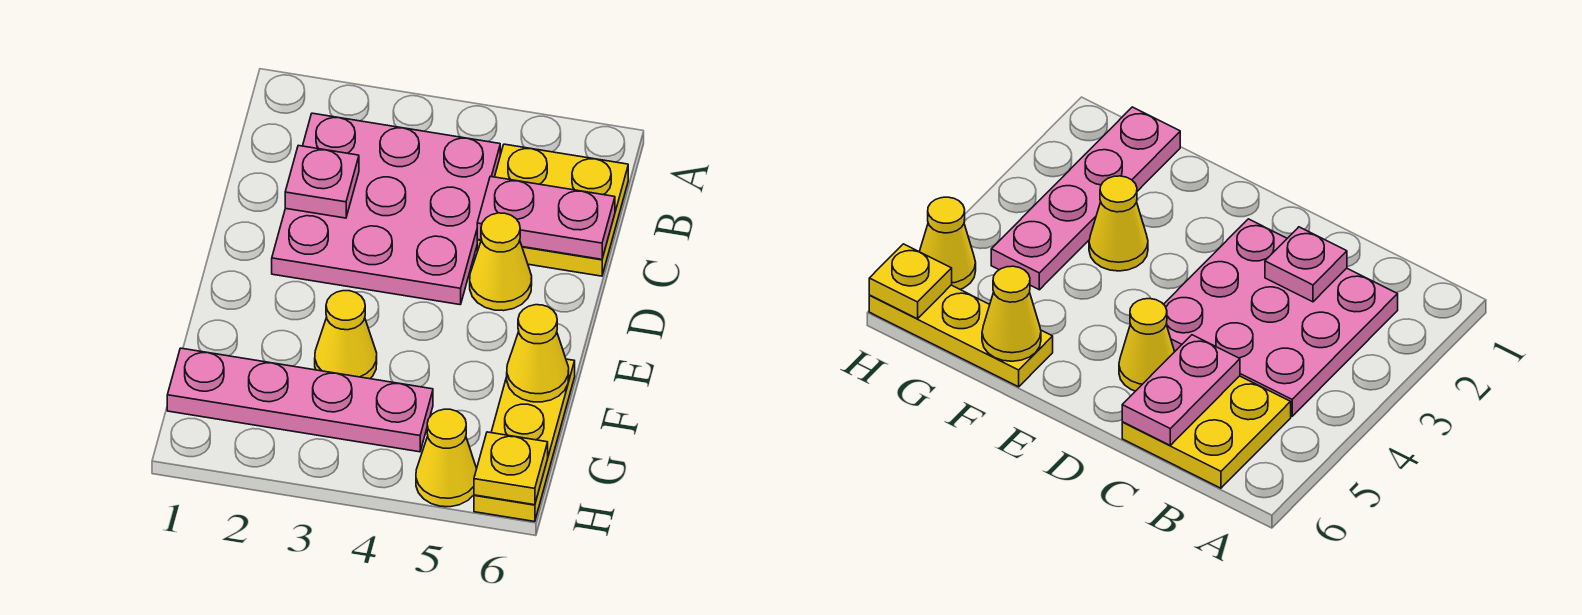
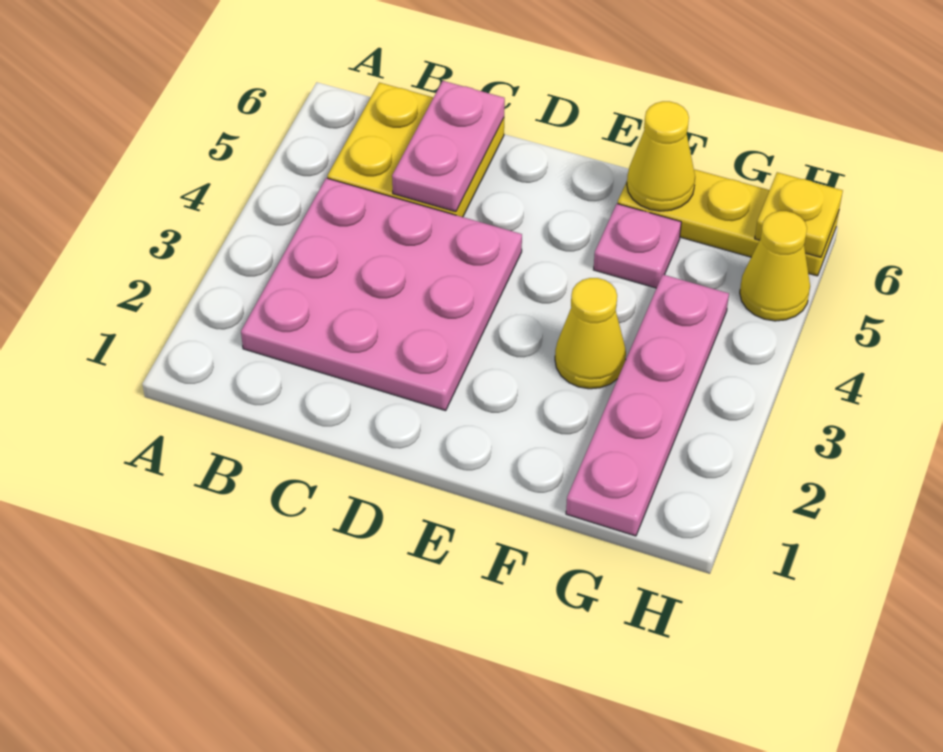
pink plate C2 level 2 -> pink plate F5 level 1
yellow cone D5 level 1 -> none

